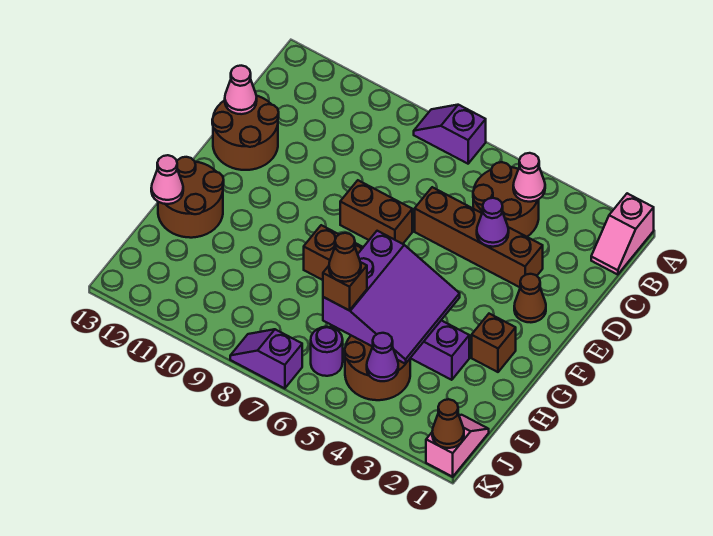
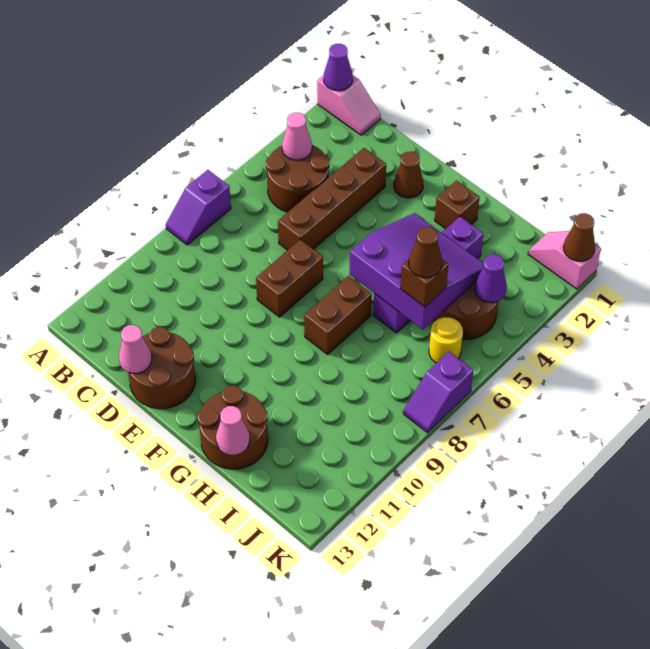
purple cone D4 level 2 -> purple cone A1 level 2
purple round brick J6 level 1 -> yellow round brick J6 level 1

